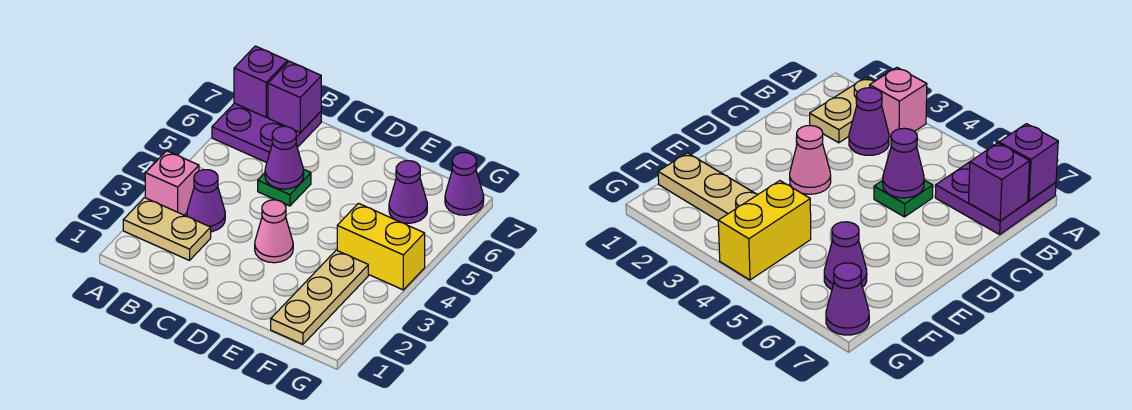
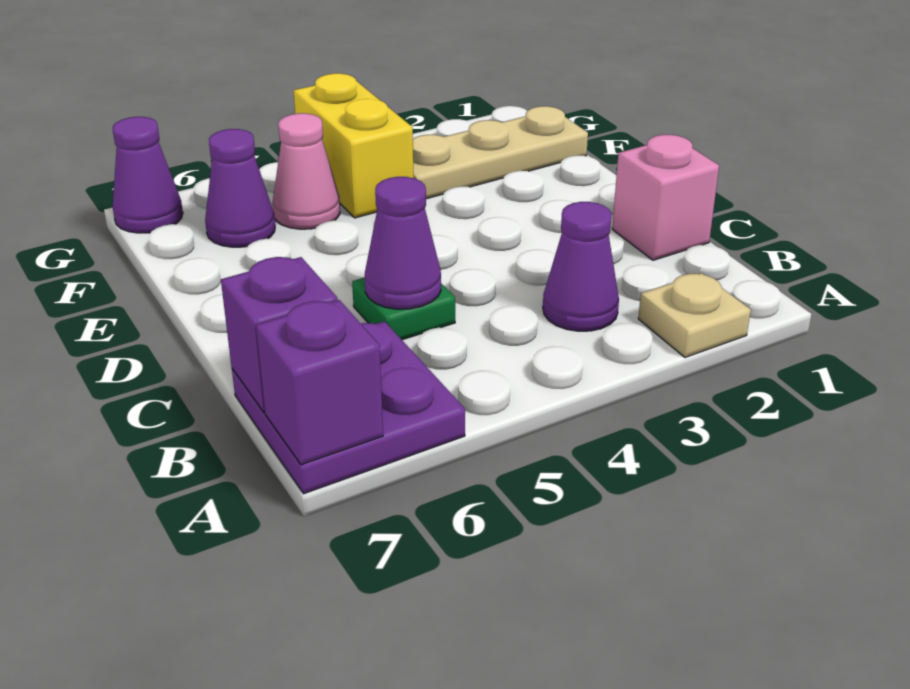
tan plate A2:B2 level 1 -> tan plate A2 level 1
pink brick A3 level 1 -> pink brick C1 level 1
pink cone D3 level 1 -> pink cone F5 level 1

